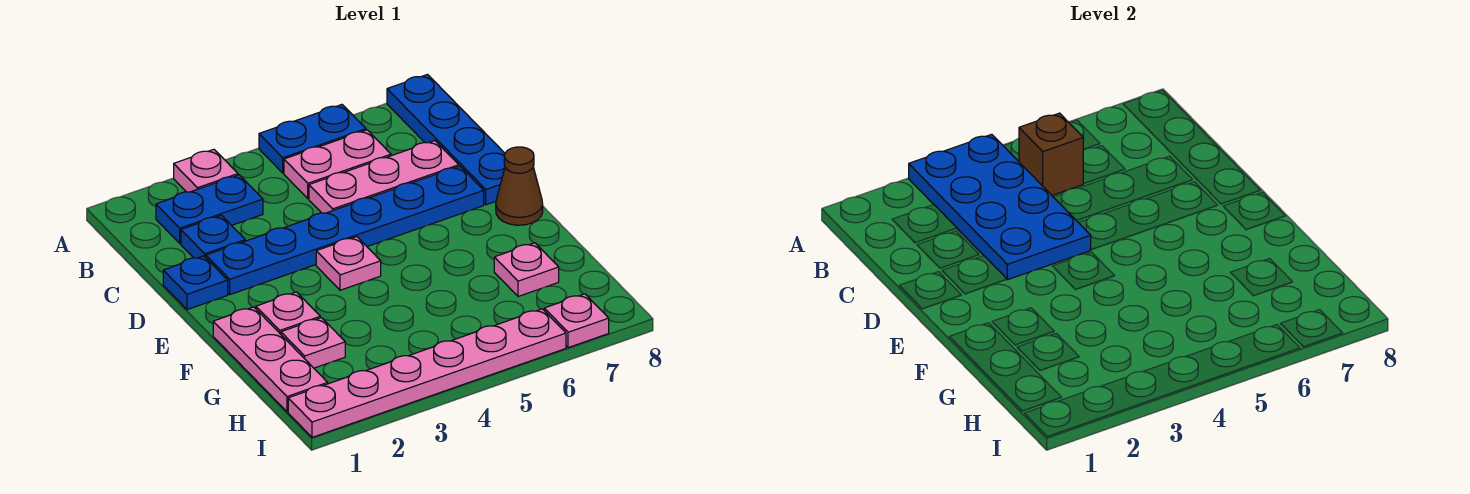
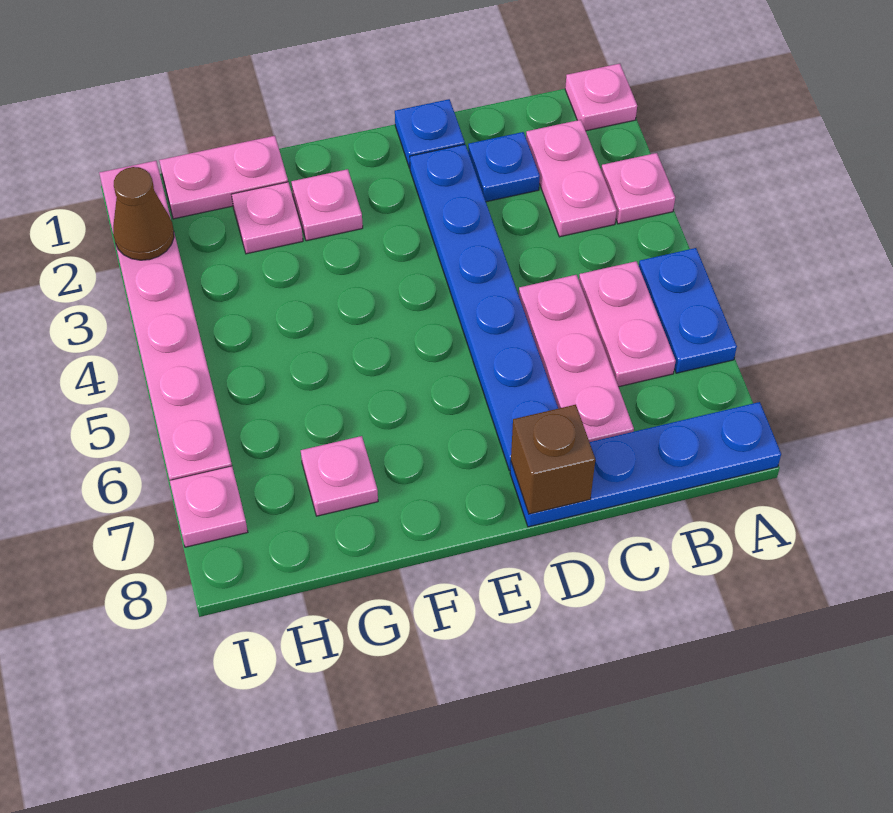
blue plate A3:D4 level 2 -> none
blue plate B2:B3 level 1 -> pink plate B2:B3 level 1
brown brick B5 level 2 -> brown brick D8 level 2
pink plate E4 level 1 -> pink plate A1 level 1
brown cone E8 level 1 -> brown cone I2 level 2
pink plate F1:H1 level 1 -> pink plate G1:H1 level 1

